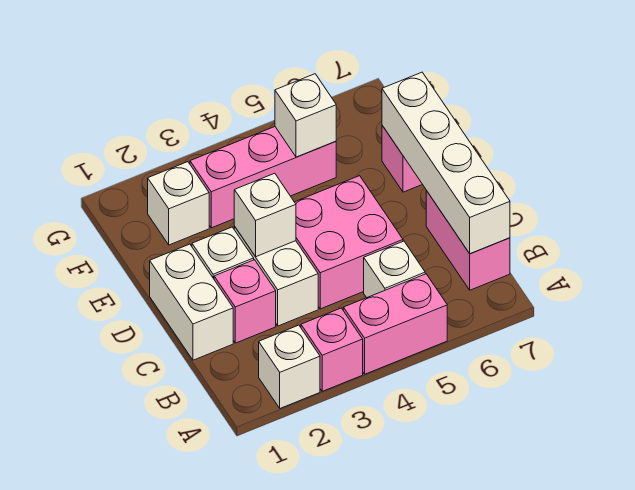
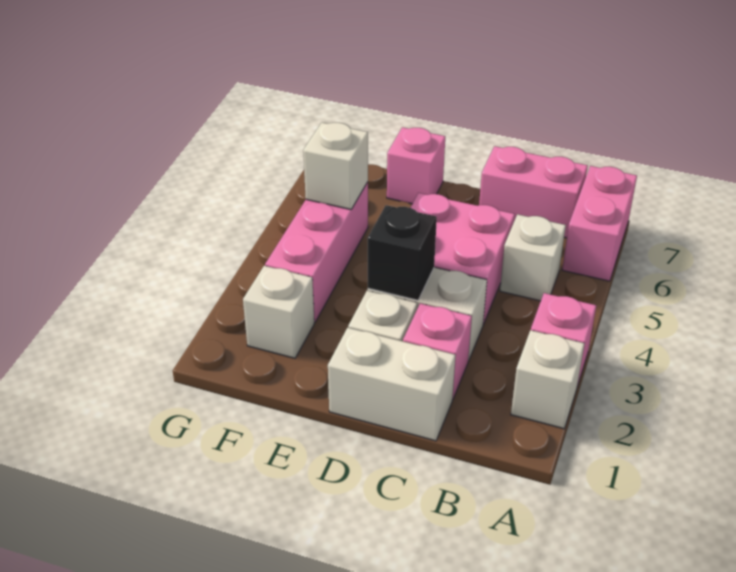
pink brick A4:A5 level 1 -> pink brick A6:A7 level 1
white brick B7:E7 level 2 -> none
white brick D3 level 2 -> black brick D3 level 2

